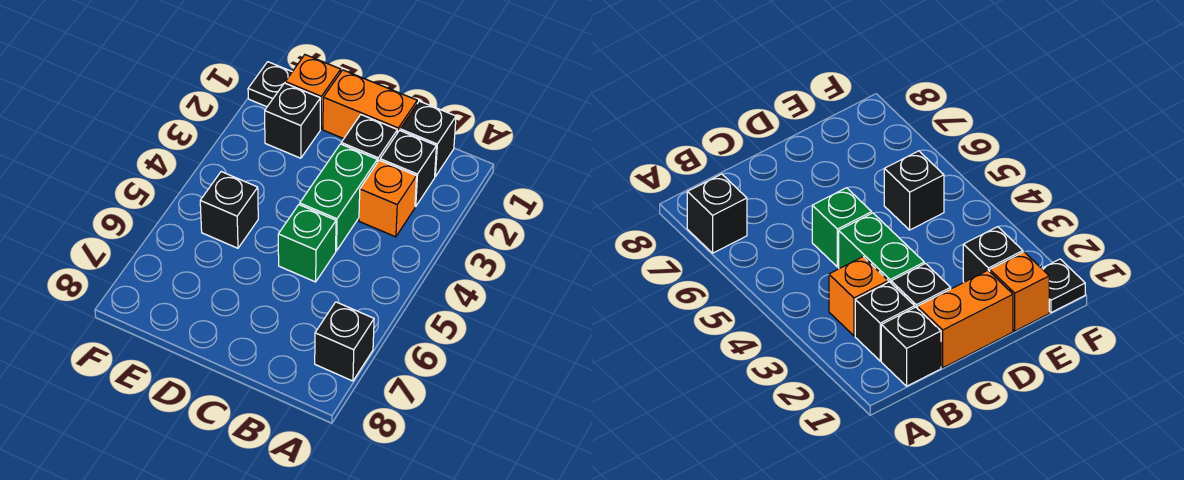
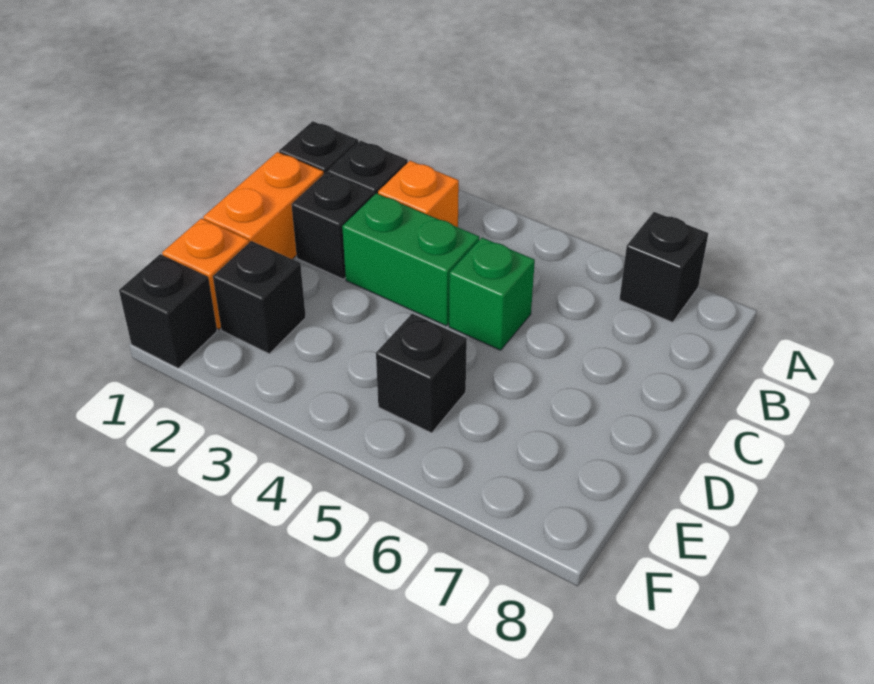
black plate F1 level 1 -> black brick F1 level 1

